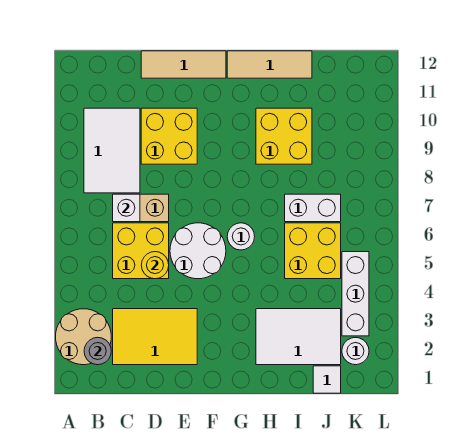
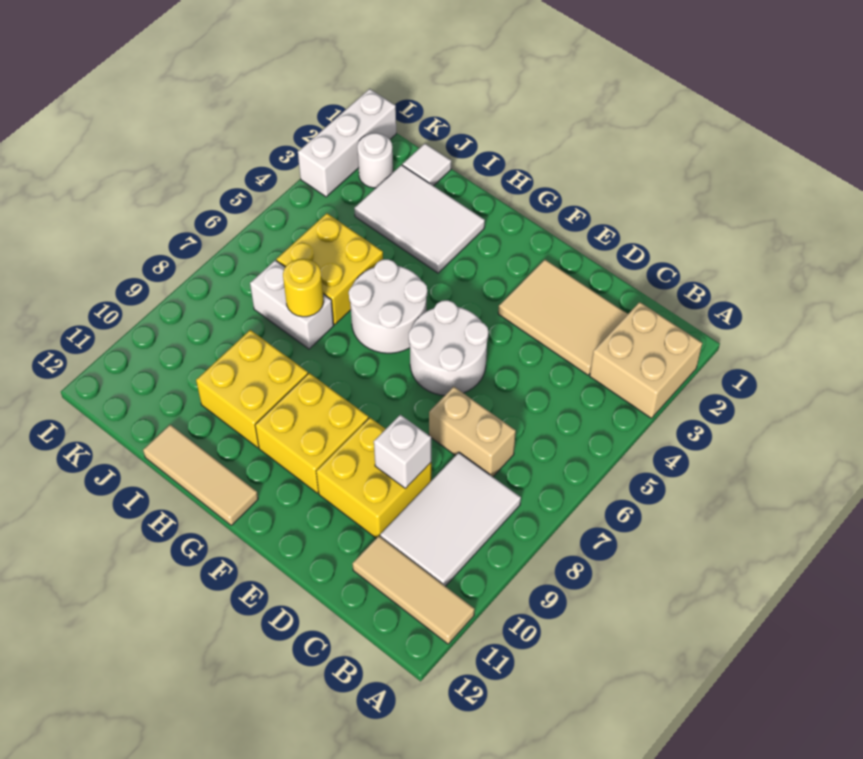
tan round brick A2:B3 level 1 -> tan brick A2:B3 level 1
grey round brick B2 level 2 -> none
yellow tile C2:E3 level 1 -> tan tile C2:E3 level 1
yellow brick C5:D6 level 1 -> yellow brick F9:G10 level 1
white brick C7 level 2 -> white brick D9 level 2
yellow round brick D5 level 2 -> yellow round brick I7 level 2
tan tile D12:F12 level 1 -> tan tile A11:C11 level 1
white round brick G6 level 1 -> white round brick G5:H6 level 1
white brick K3:K5 level 1 -> white brick L1:L3 level 1

